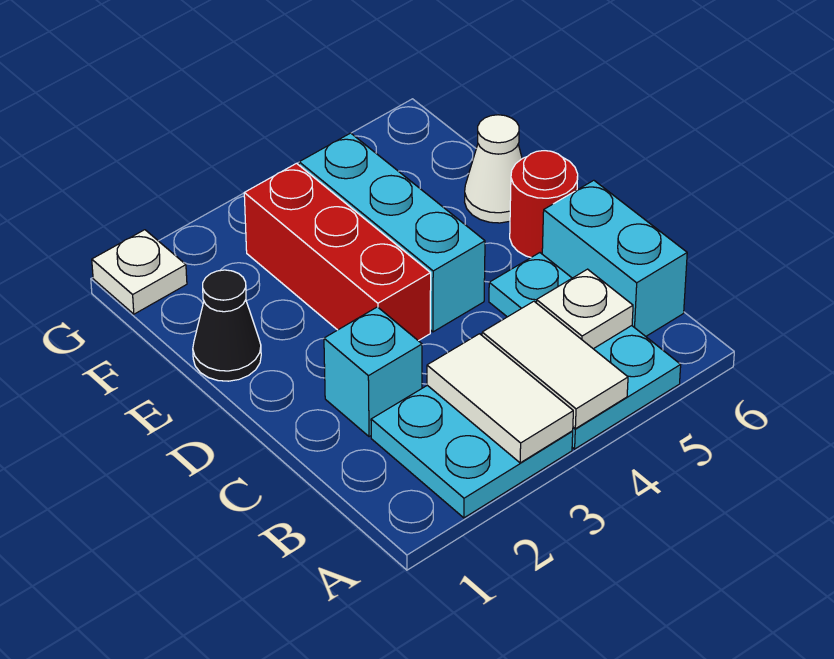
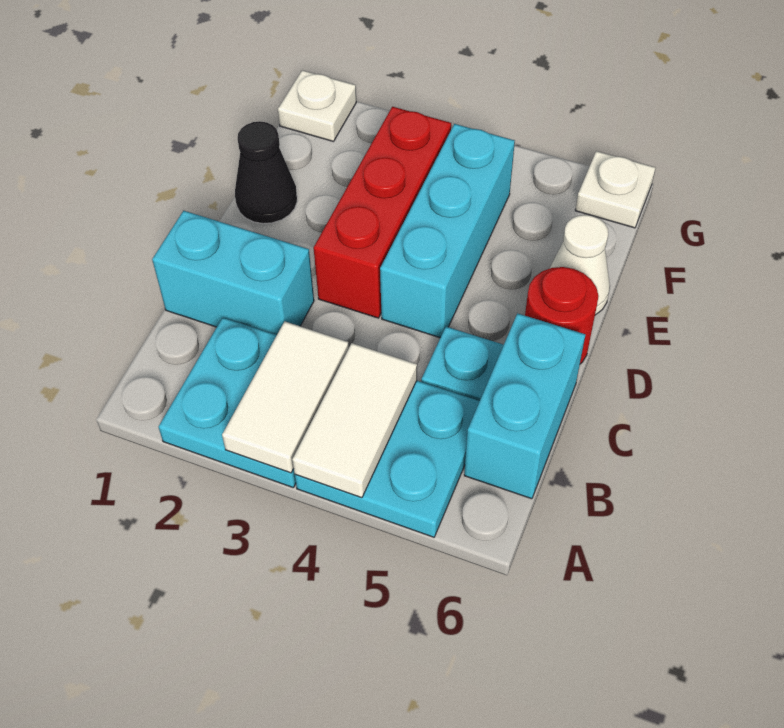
white plate B5 level 2 -> white plate G6 level 1
cyan brick C2 level 1 -> cyan brick C1:C2 level 1

